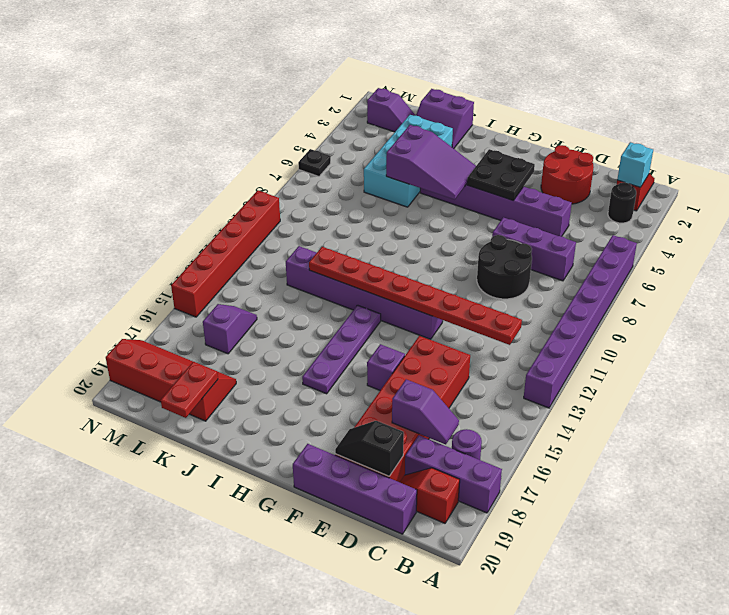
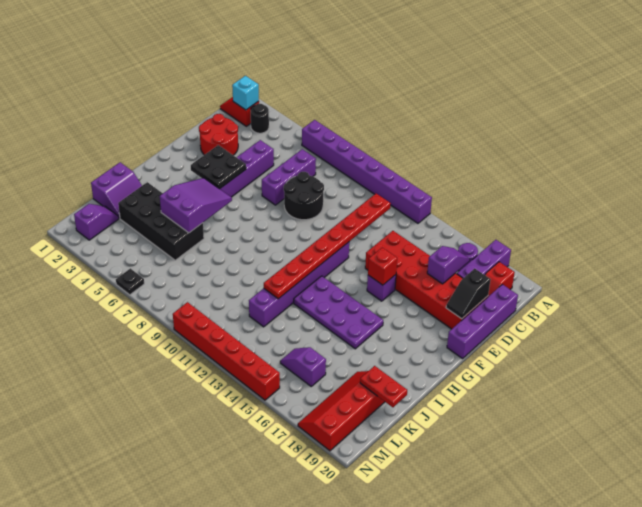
none -> red brick F15 level 2
purple plate H13:H16 level 1 -> purple plate H13:I16 level 1
cyan brick J3:K6 level 1 -> black brick J3:K6 level 1

